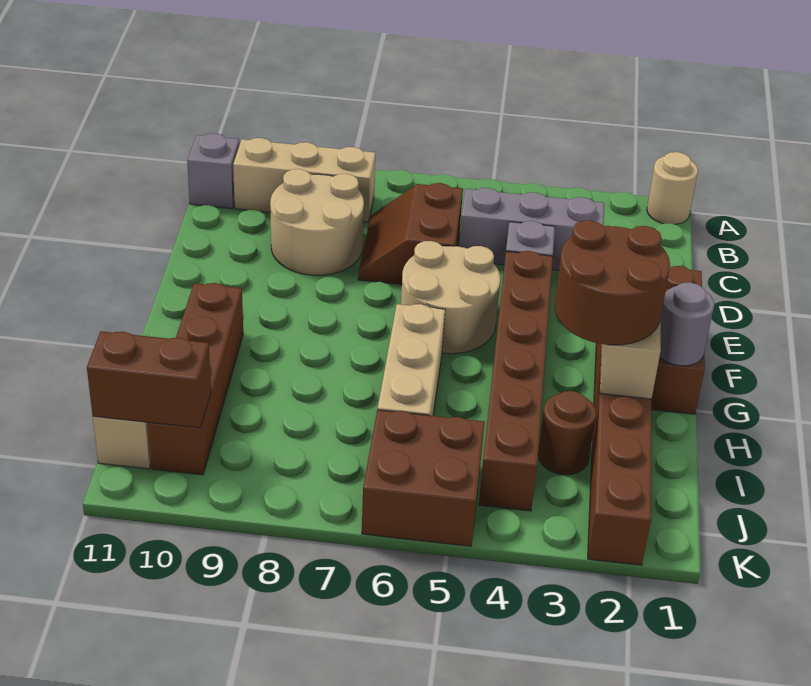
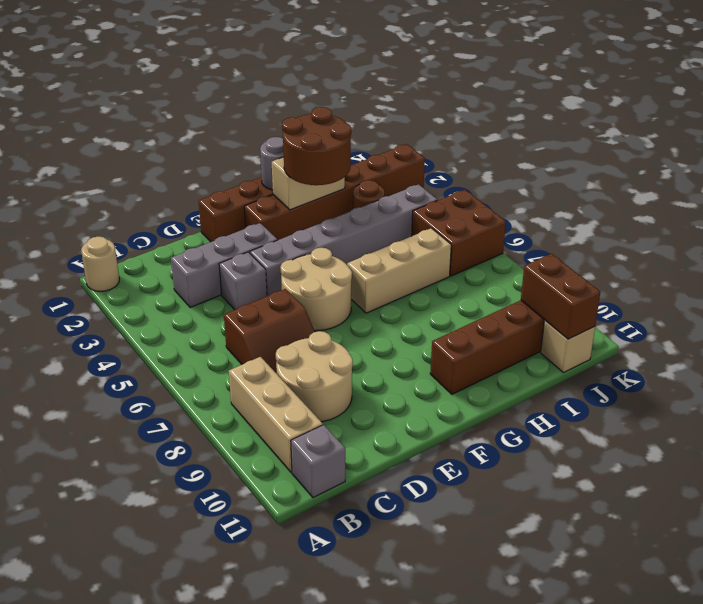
grey brick C3:C5 level 1 -> grey brick C3:E3 level 1
brown brick E4:J4 level 1 -> grey brick E4:J4 level 1

